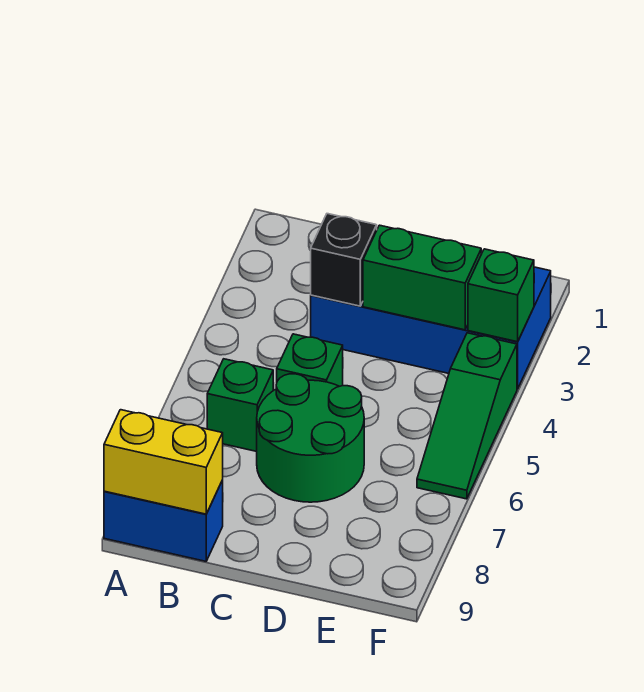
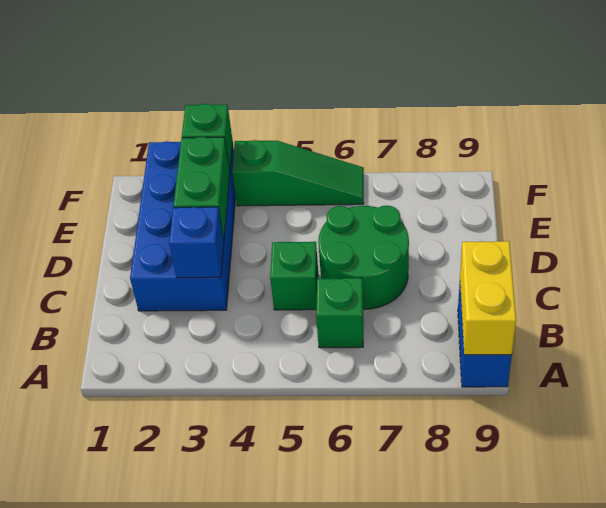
black brick C3 level 2 -> blue brick C3 level 2

